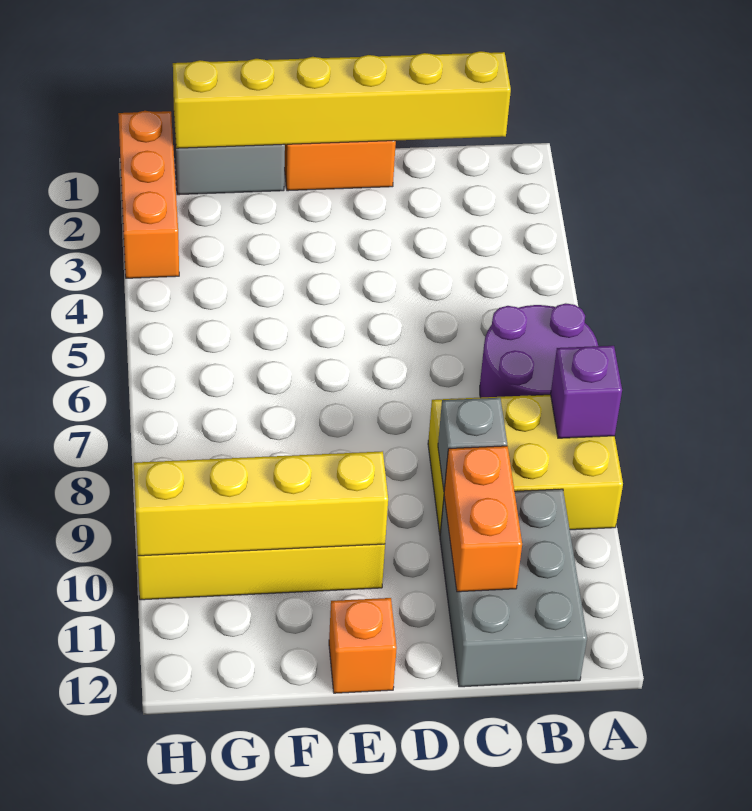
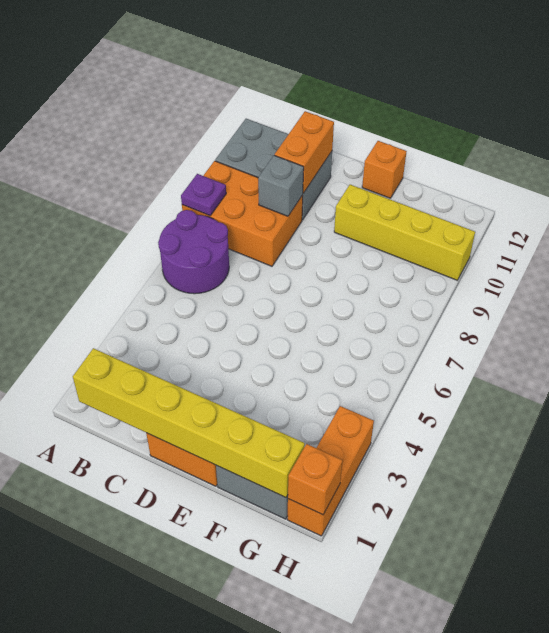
yellow brick A8:C9 level 1 -> orange brick A8:C9 level 1
purple brick A8 level 2 -> purple plate A8 level 2
grey brick B10:C12 level 1 -> grey brick A10:C11 level 1
yellow brick E10:H10 level 2 -> none
none -> orange brick H1 level 2

